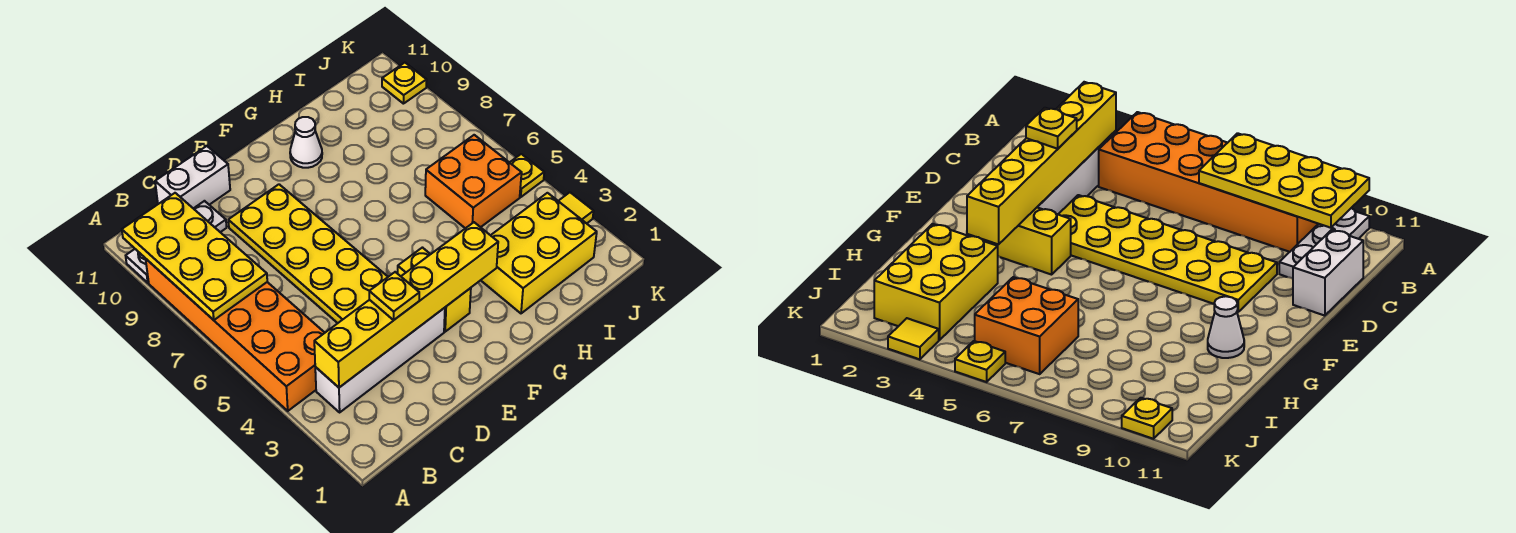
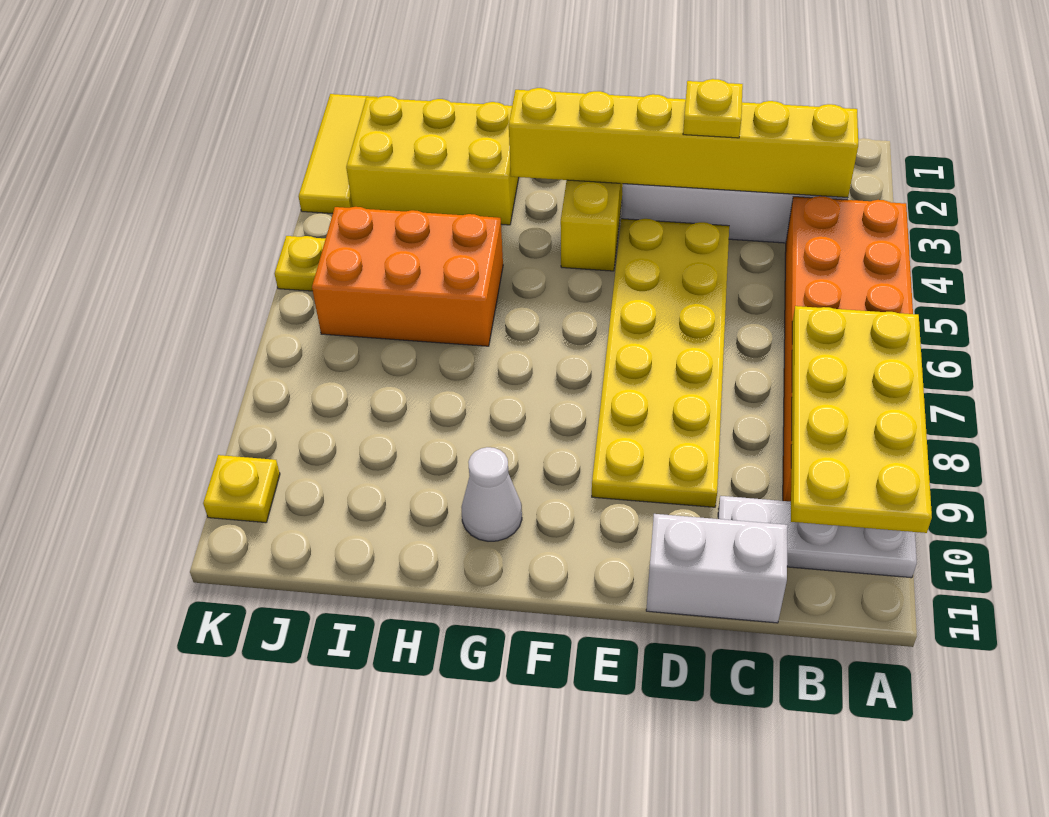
orange brick I5:J6 level 1 -> orange brick H5:J6 level 1
yellow tile K3 level 1 -> yellow tile K1:K3 level 1

